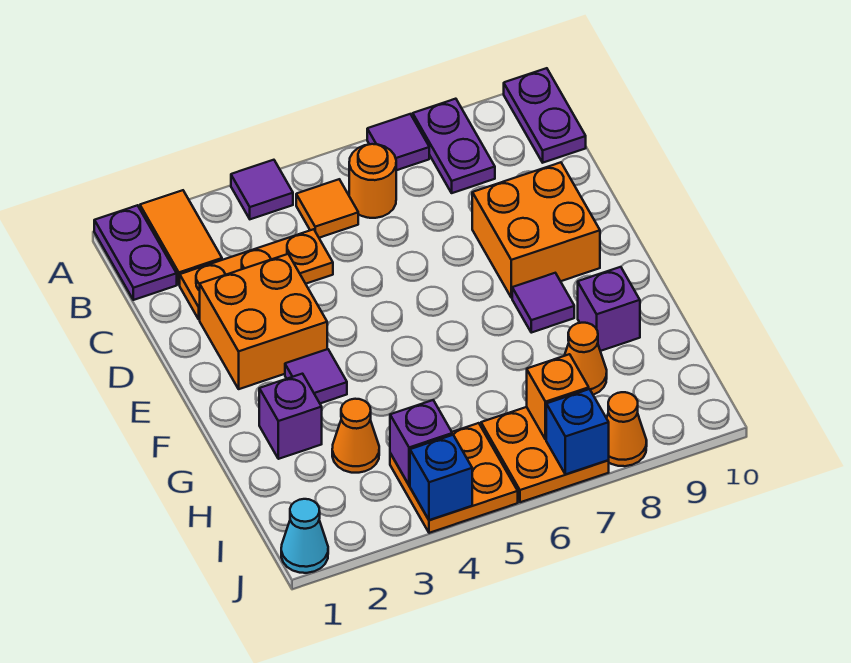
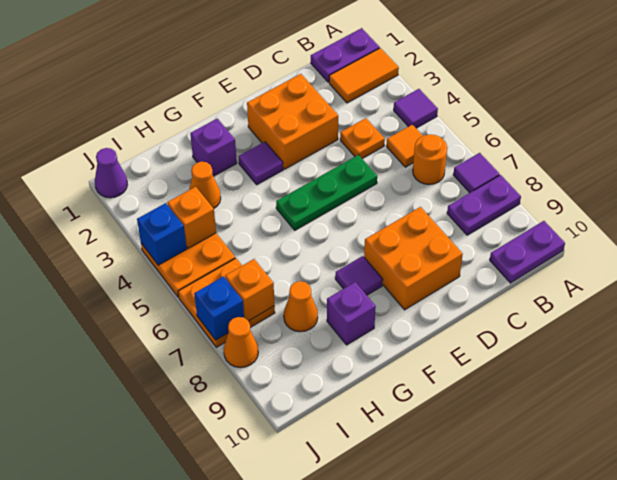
orange plate C2:C4 level 1 -> orange plate C4 level 1
none -> green plate D5:F5 level 1
purple brick I4 level 2 -> orange brick I4 level 2
cyan cone J1 level 1 -> purple cone J1 level 1

